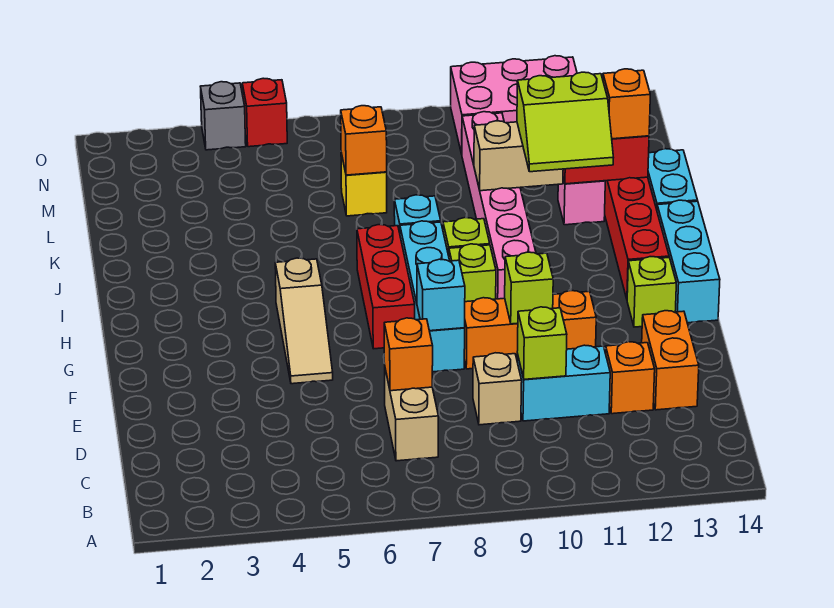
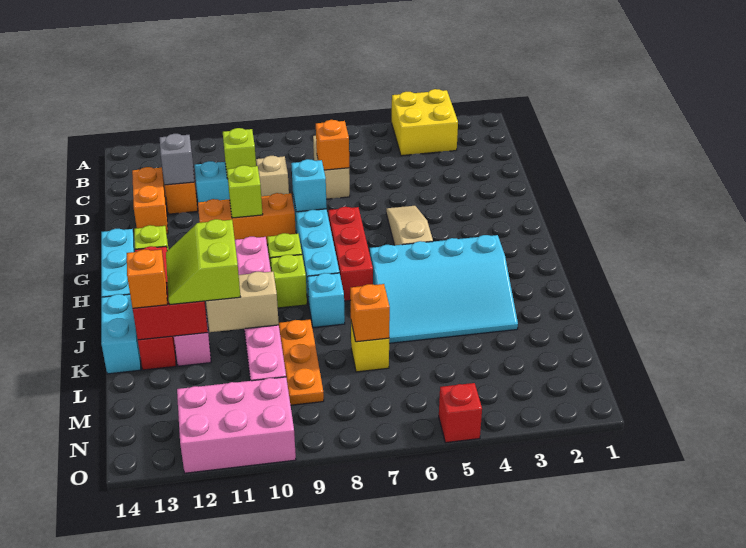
none -> yellow brick A3:B4 level 1
none -> cyan slope I3:K6 level 1 top I
lime slope J11:K12 level 3 top K -> lime slope J11:K12 level 3 top 11
none -> orange plate K9:M9 level 1
grey brick O4 level 1 -> grey brick D12 level 2

